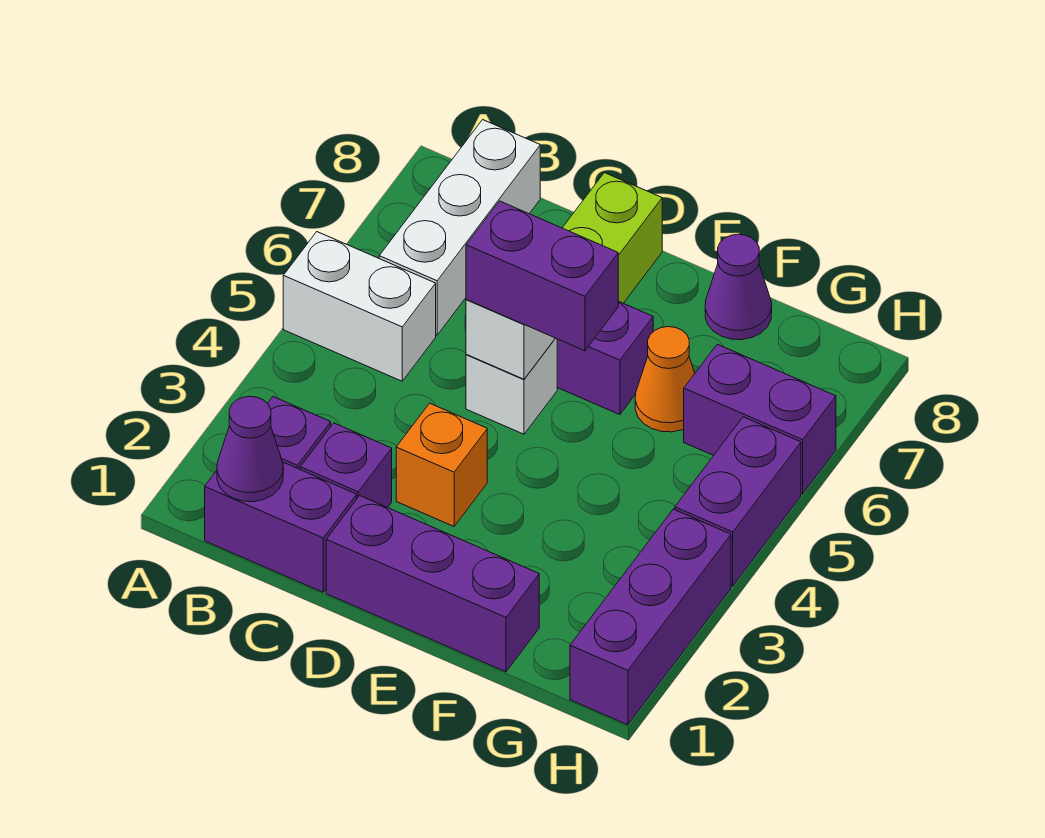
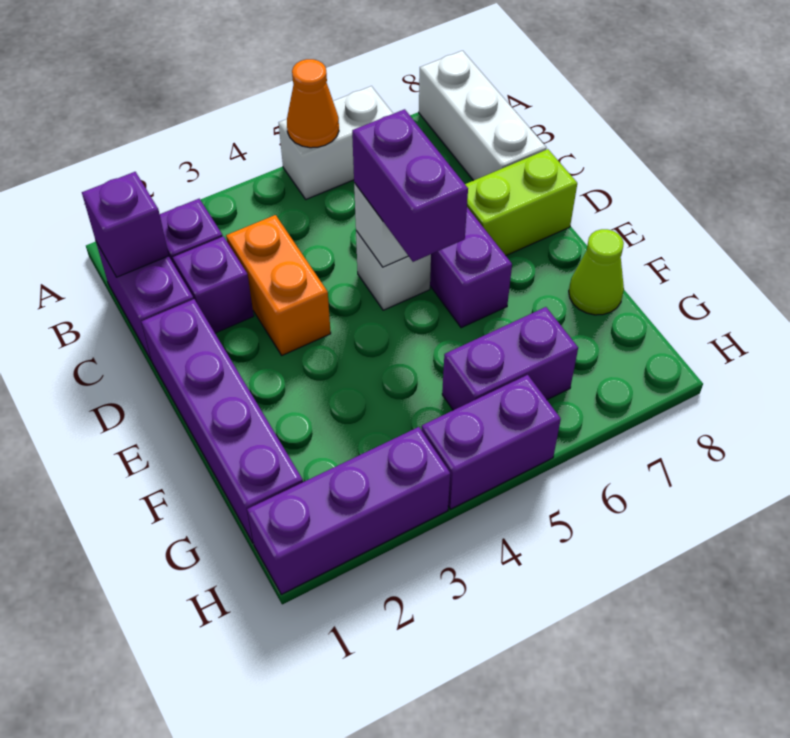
white brick A5:B5 level 1 -> white brick A5:A6 level 1
purple cone B1 level 2 -> purple brick B1 level 2
white brick B6:B8 level 1 -> white brick A8:C8 level 1
purple brick D1:F1 level 1 -> purple brick D1:G1 level 1
orange brick D3 level 1 -> orange brick C3:D3 level 1
orange cone F6 level 1 -> orange cone A5 level 2
purple cone F8 level 1 -> lime cone F8 level 1
purple brick G6:H6 level 1 -> purple brick G5:G6 level 1

